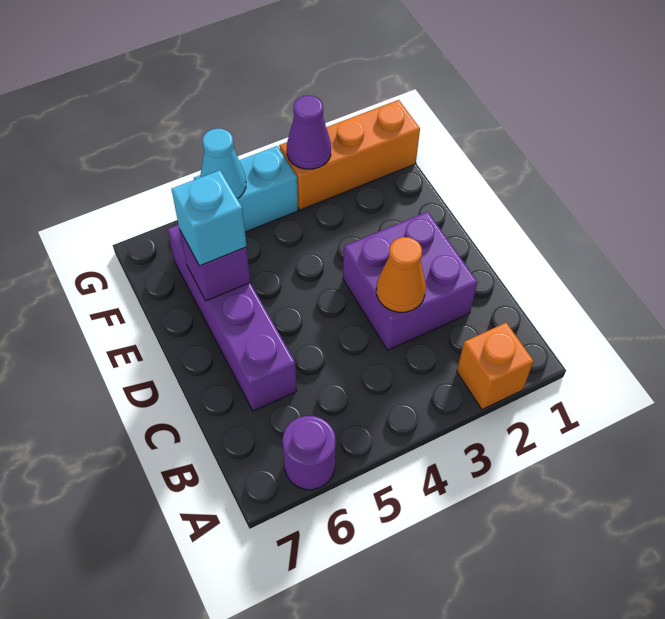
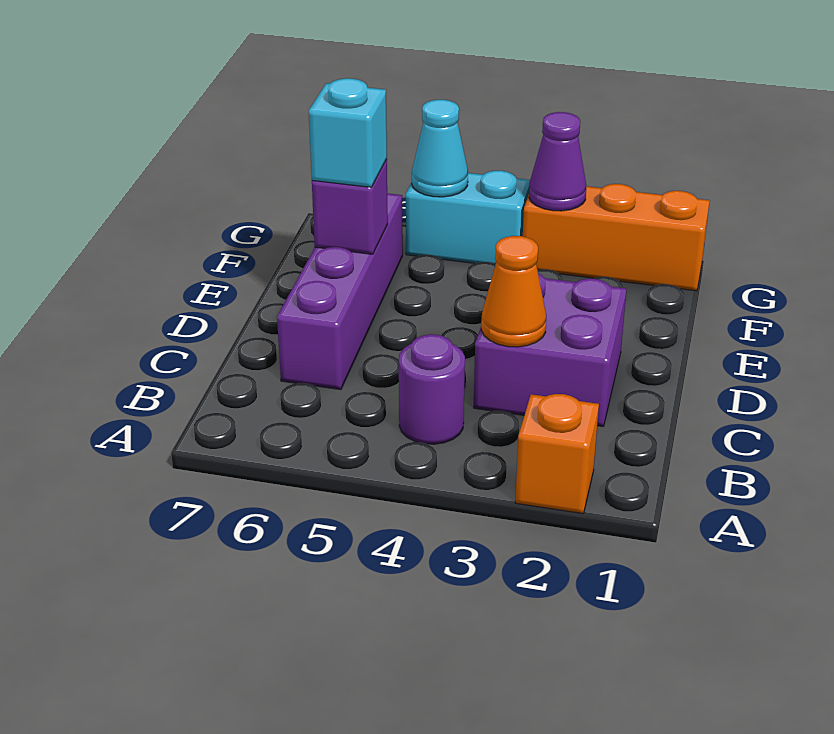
purple round brick A6 level 1 -> purple round brick B4 level 1

